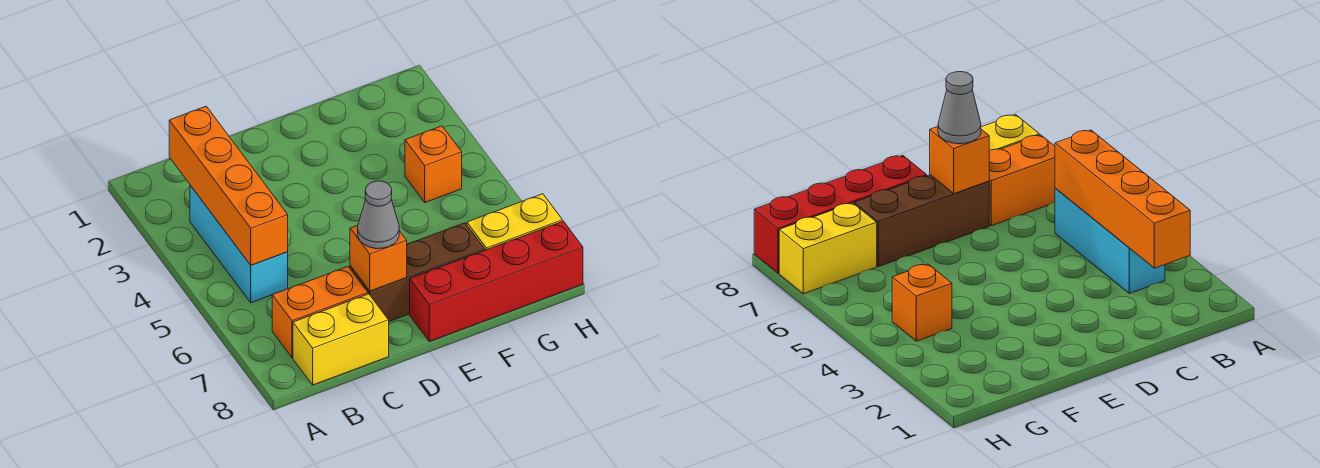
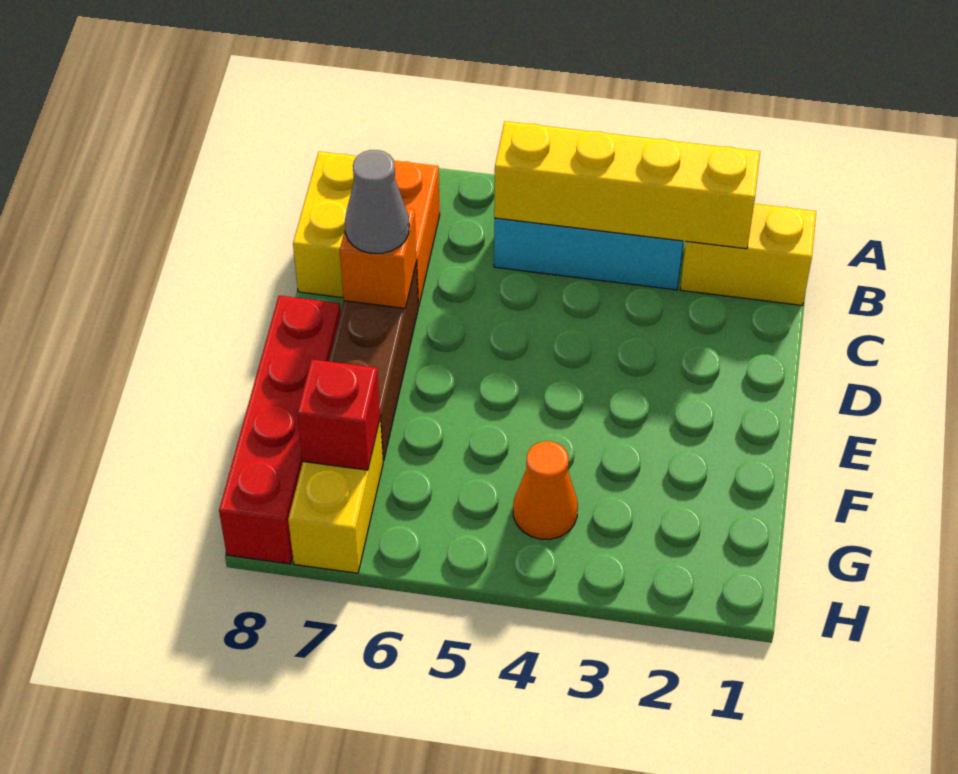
none -> yellow brick B1:B2 level 1
orange brick B2:B5 level 2 -> yellow brick B2:B5 level 2
orange brick G4 level 1 -> orange cone G4 level 1
none -> red brick G7 level 2

